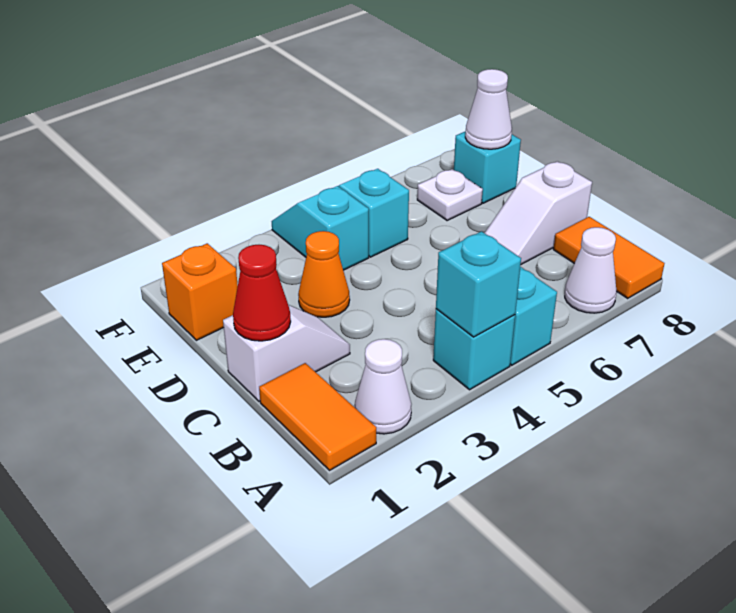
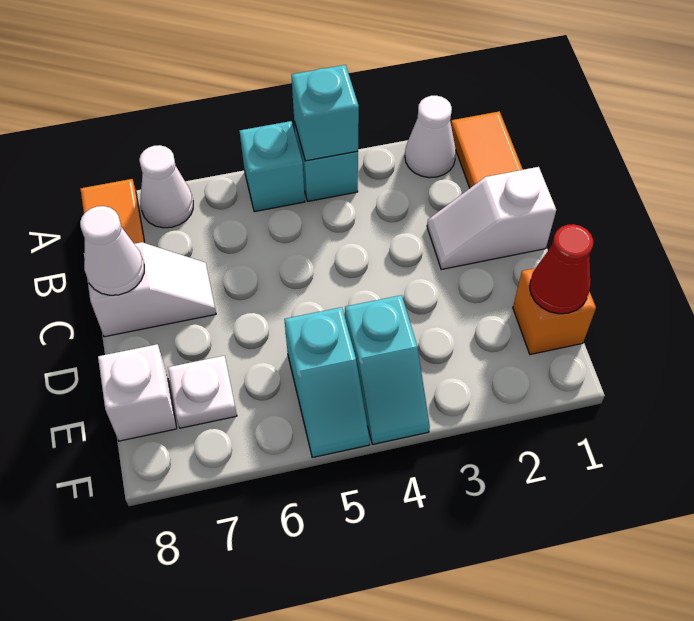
red cone C1 level 2 -> red cone E1 level 2
orange cone D3 level 1 -> none
cyan brick E8 level 1 -> white brick E8 level 1
white cone E8 level 2 -> white cone C8 level 2

